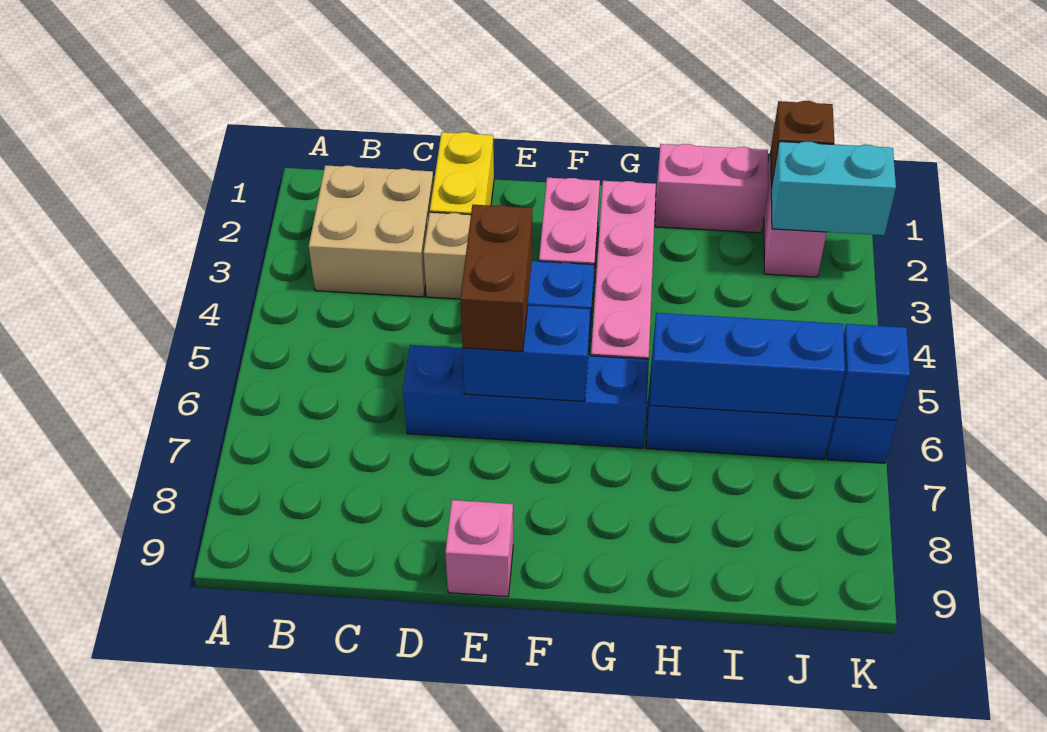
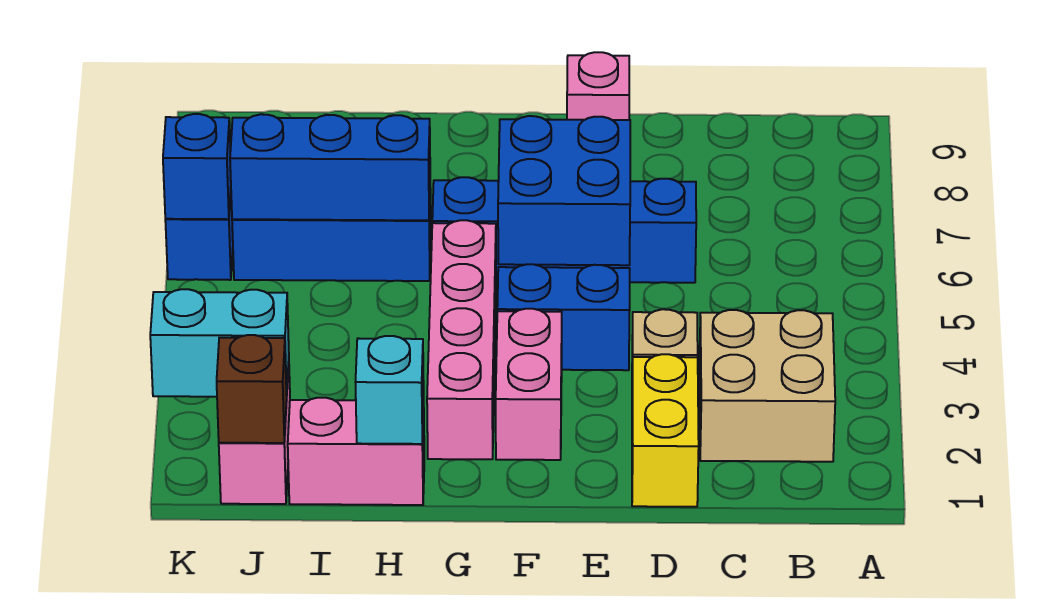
brown brick E5:E6 level 3 -> none
blue brick E6:F6 level 2 -> blue brick E5:F6 level 2
none -> cyan brick H1 level 2

